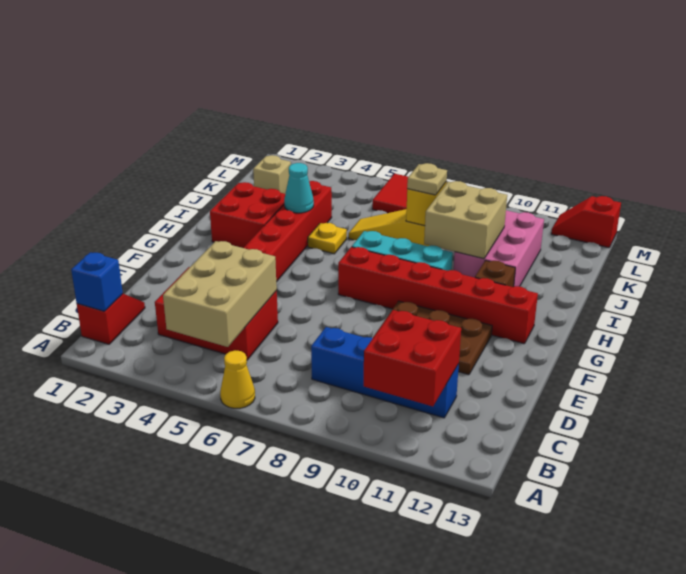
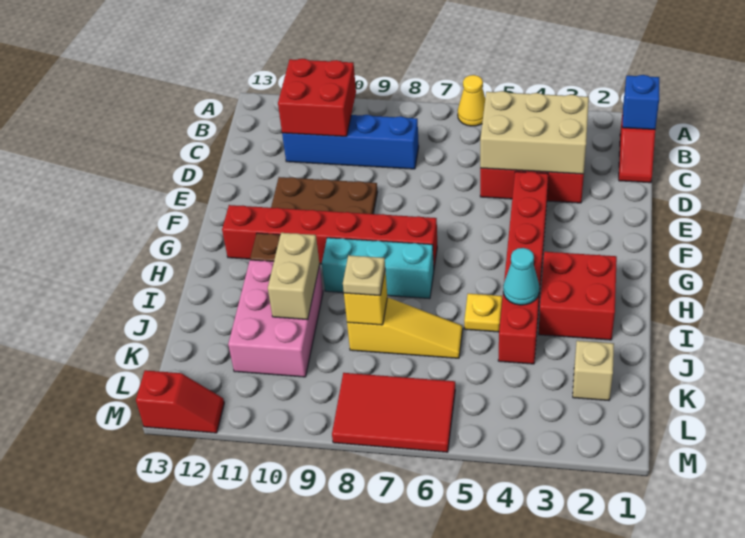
tan brick B4:D5 level 2 -> tan brick C3:D5 level 2
tan brick I9:J10 level 2 -> tan brick I10:J10 level 2

